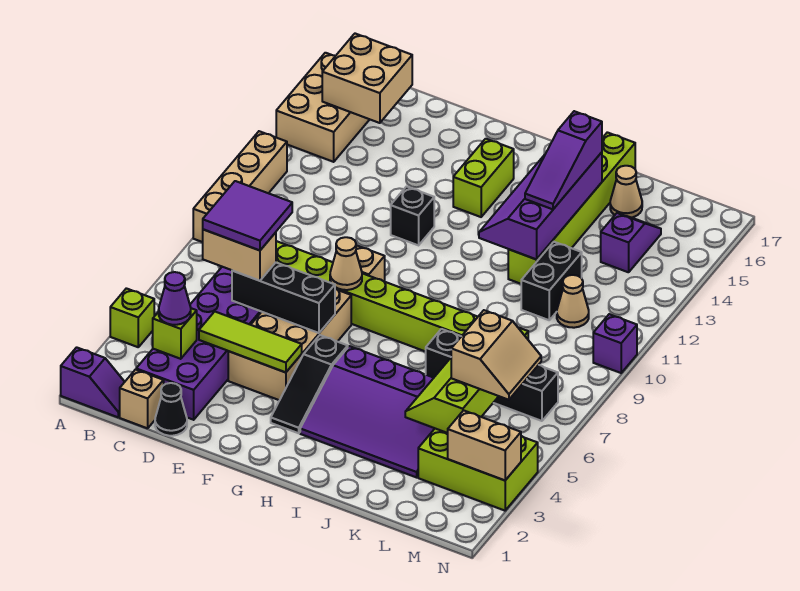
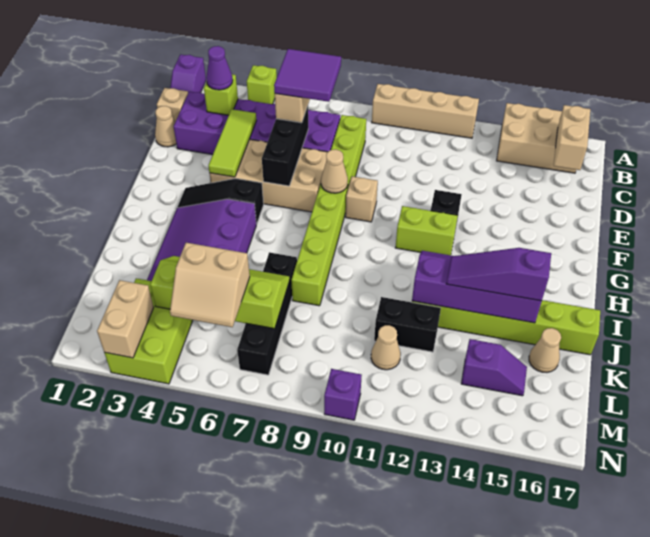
tan brick B15:C16 level 2 -> tan brick B16:C16 level 2
black cone D1 level 1 -> tan cone D1 level 1
lime brick G14:G15 level 1 -> lime brick G11:G12 level 1

